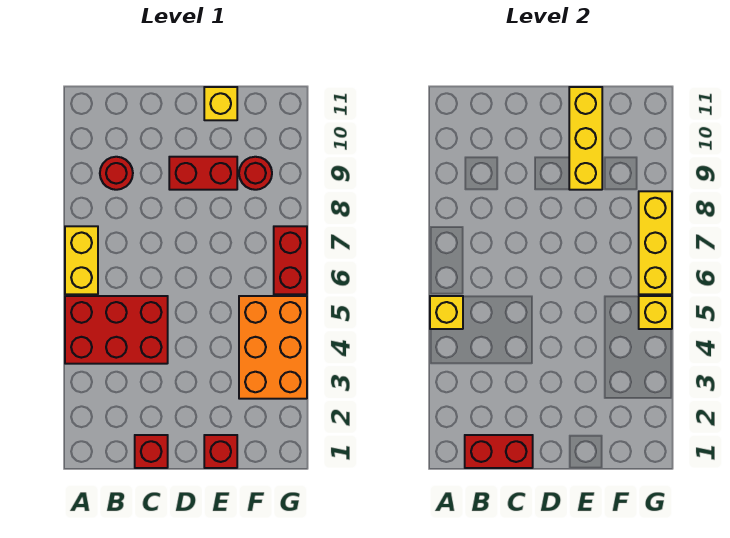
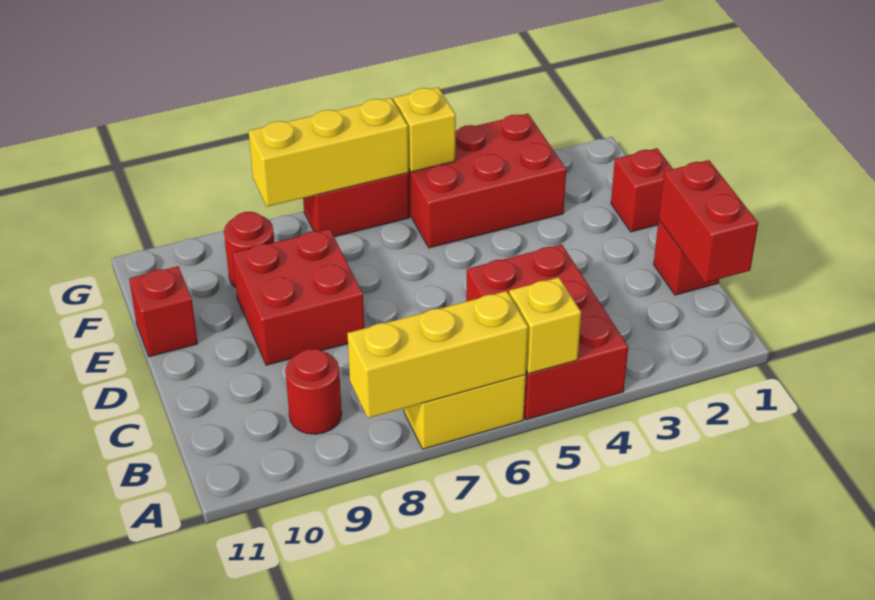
red brick D9:E9 level 1 -> red brick D8:E9 level 1
yellow brick E9:E11 level 2 -> yellow brick A6:A8 level 2
yellow brick E11 level 1 -> red brick E11 level 1
orange brick F3:G5 level 1 -> red brick F3:G5 level 1

